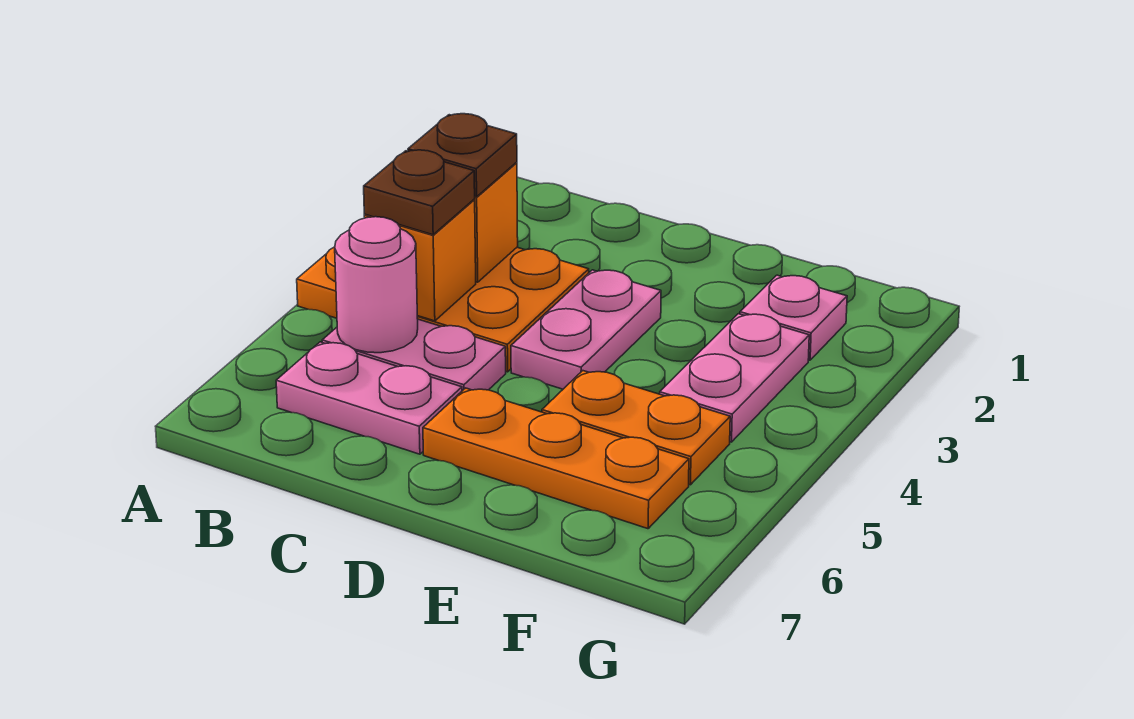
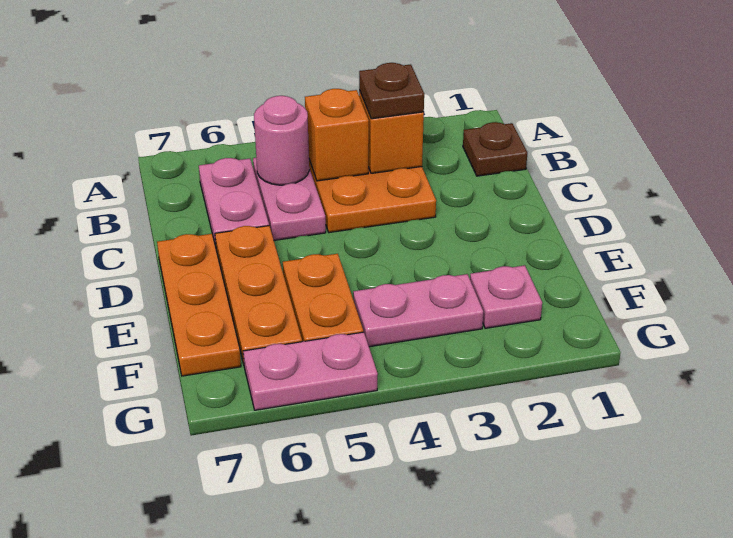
brown plate B4 level 3 -> brown plate B1 level 1
pink plate D3:D4 level 1 -> pink plate G5:G6 level 1
none -> orange plate D7:F7 level 1

